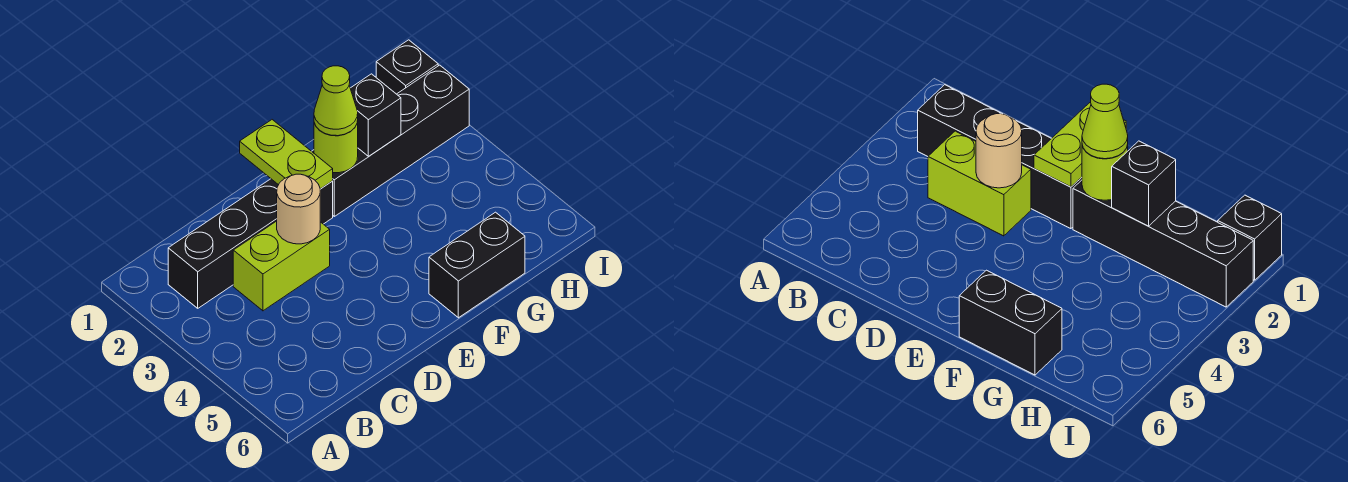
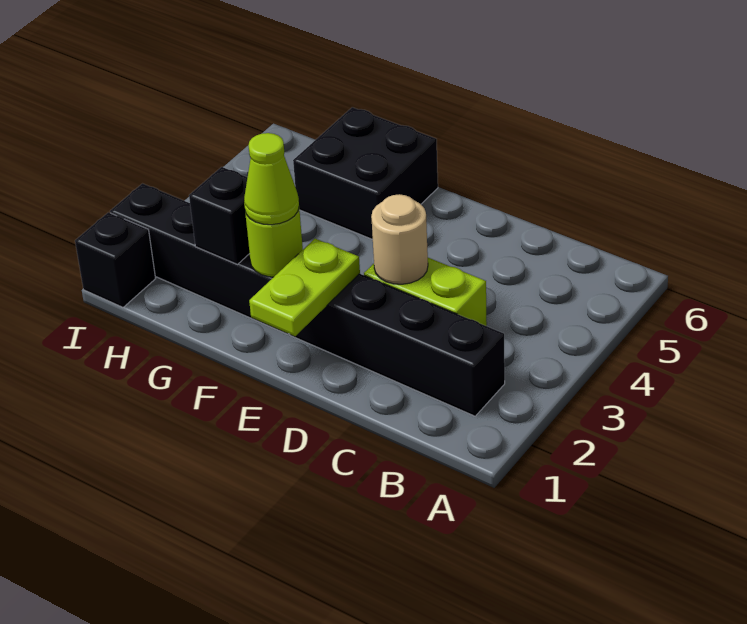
black brick F6:G6 level 1 -> black brick F5:G6 level 1

